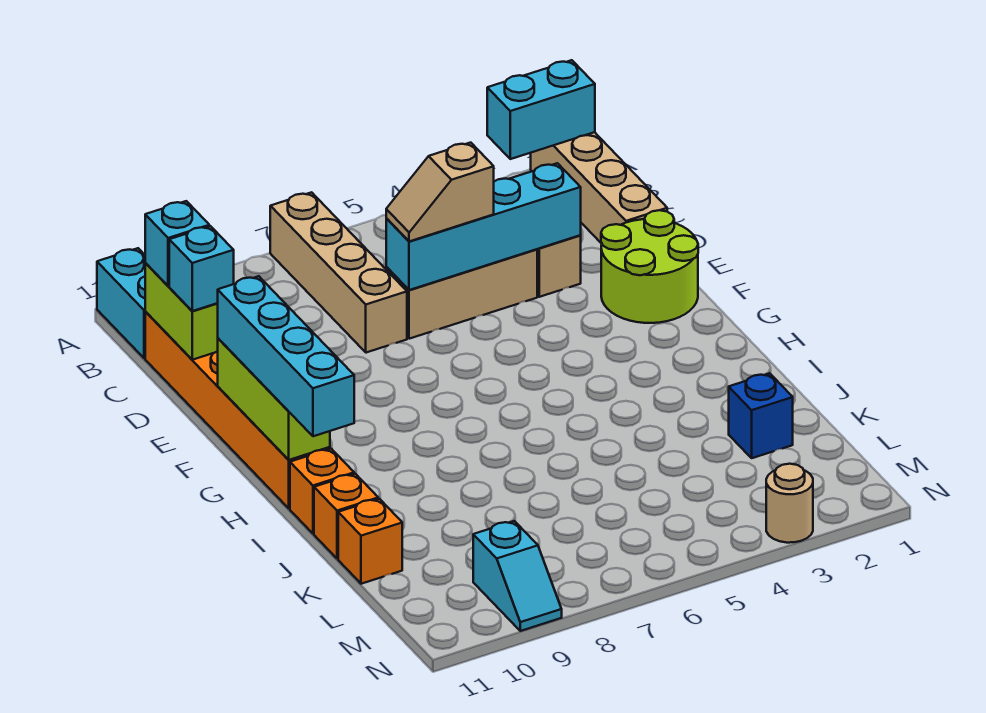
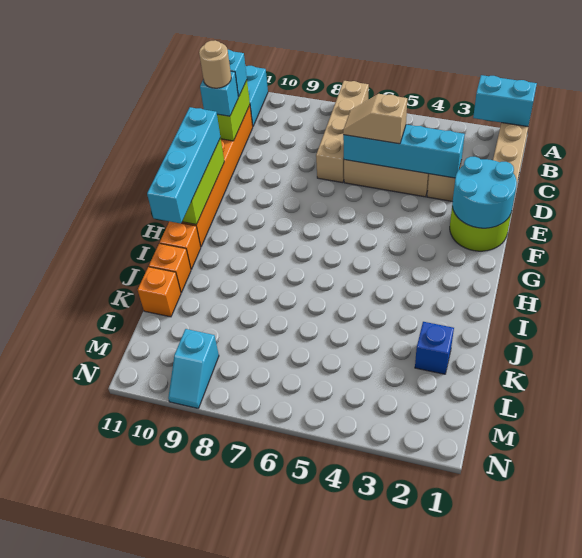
none -> cyan round brick E1:F2 level 2
tan round brick N3 level 1 -> tan round brick D11 level 4

